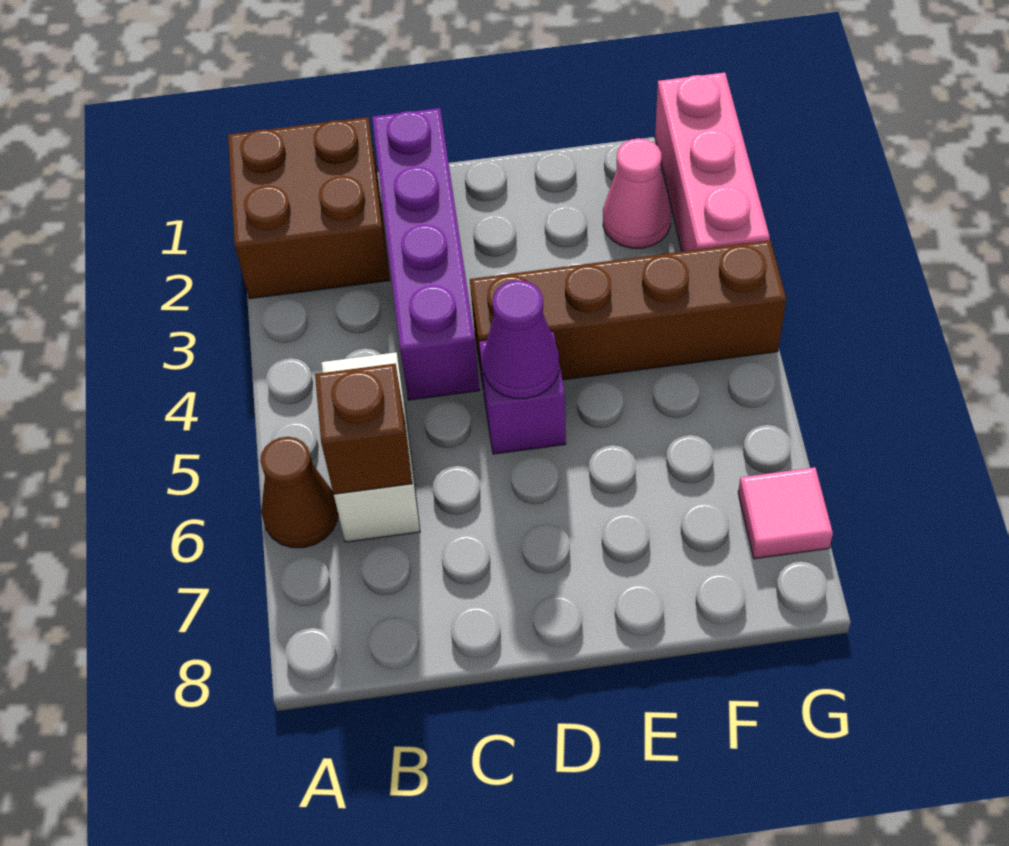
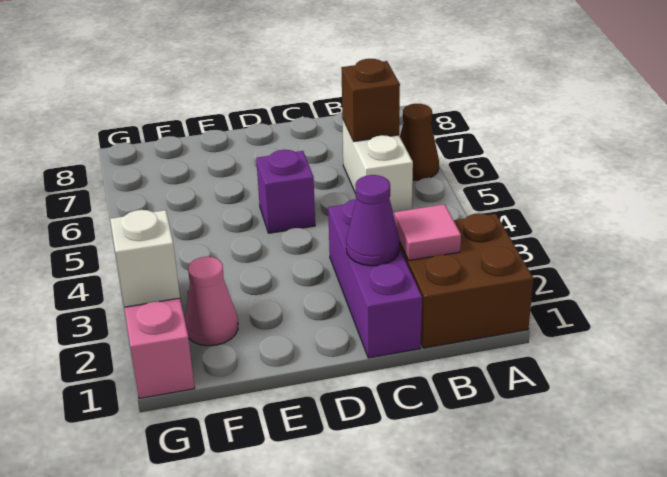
purple brick C1:C4 level 1 -> purple brick C1:C3 level 1
brown brick D4:G4 level 1 -> none
purple cone D5 level 2 -> purple cone C2 level 2
none -> white brick G2 level 2
pink tile G7 level 1 -> pink tile B2 level 2

